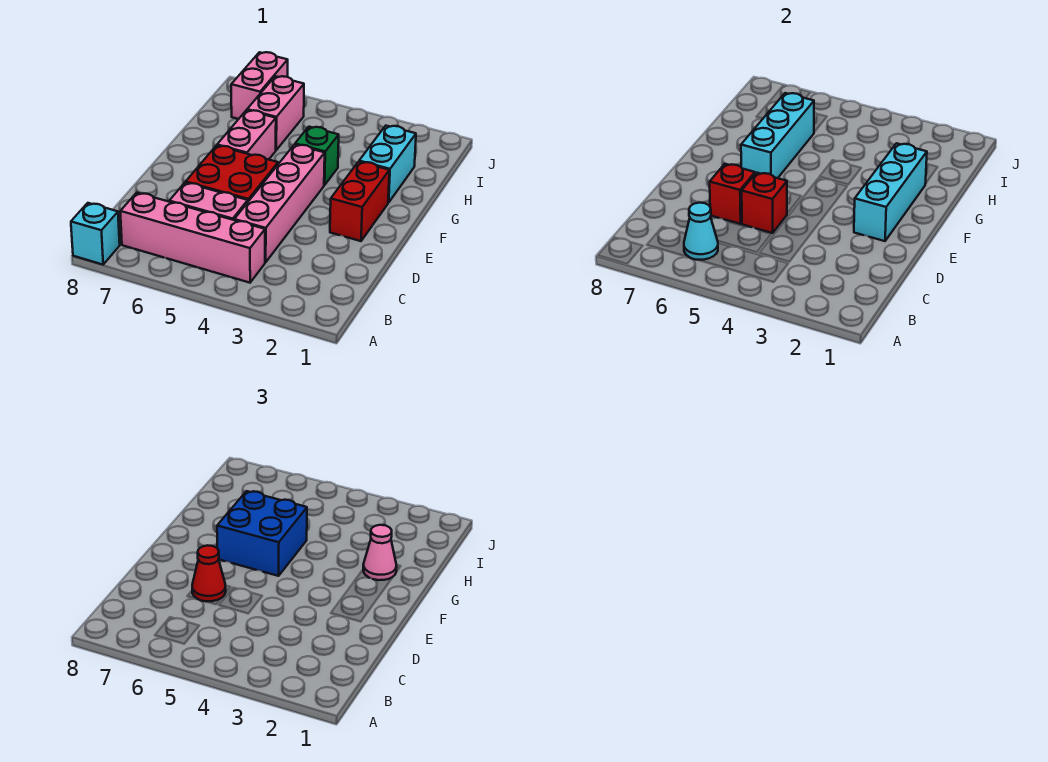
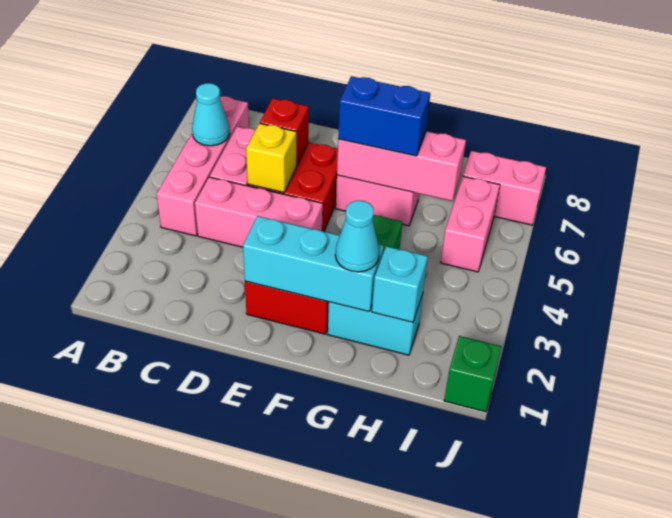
cyan brick A8 level 1 -> cyan brick H2 level 2
pink brick C4:F4 level 1 -> pink brick C4:E4 level 1
red brick D5 level 2 -> yellow brick D5 level 2
red cone D6 level 3 -> none
blue brick F5:G6 level 3 -> blue brick F6:G6 level 3
cyan brick F6:H6 level 2 -> pink brick F6:H6 level 2
pink cone G2 level 3 -> cyan cone G2 level 3
pink brick H6:I6 level 1 -> pink brick I5:I6 level 1
none -> green brick J1 level 1

